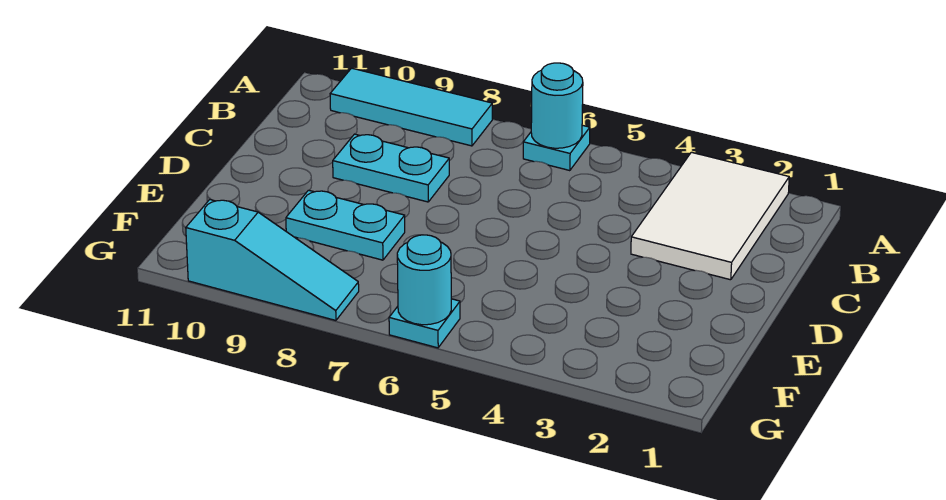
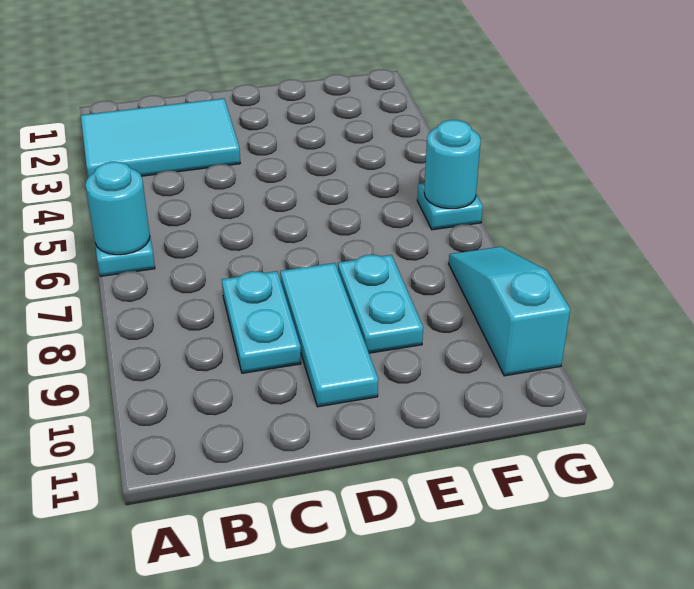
white tile A2:C3 level 1 -> cyan tile A2:C3 level 1
cyan tile A8:A10 level 1 -> cyan tile D8:D10 level 1

